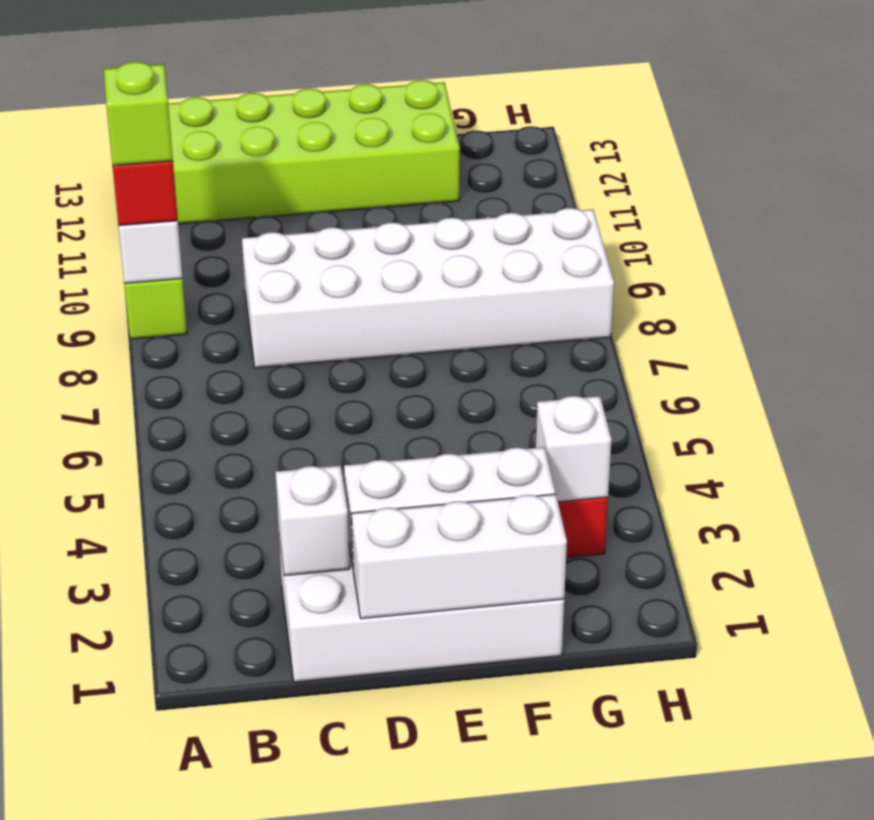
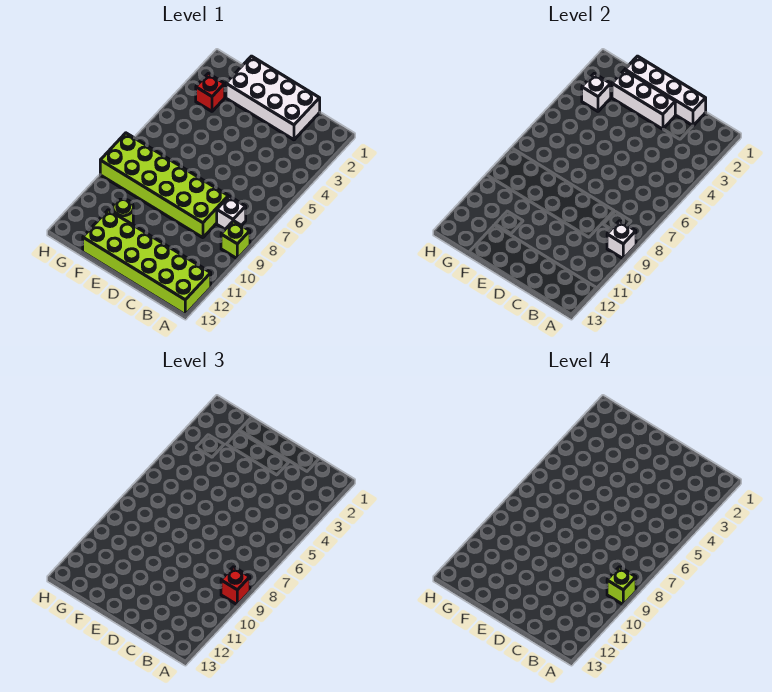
white brick C2 level 2 -> white brick B8 level 1
white brick C8:H9 level 1 -> lime brick C8:H9 level 1
white brick D1:F1 level 2 -> white brick C1:F1 level 2
none -> lime round brick F11 level 1

